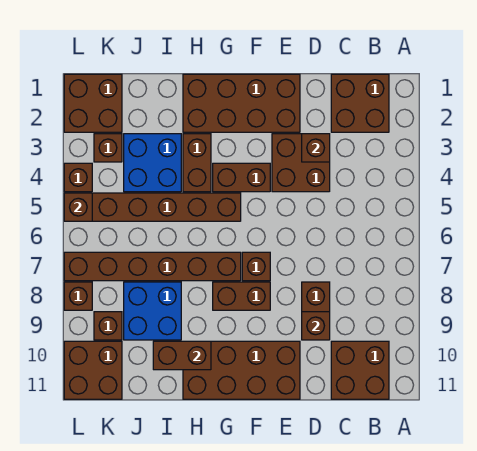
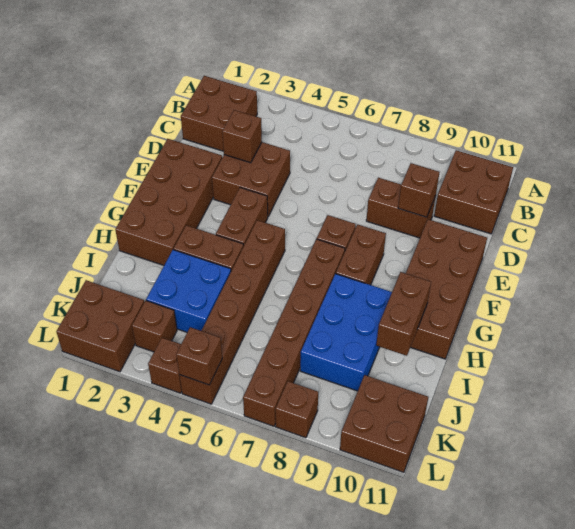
blue brick I8:J9 level 1 -> blue brick H8:J9 level 1
brown brick K9 level 1 -> none

